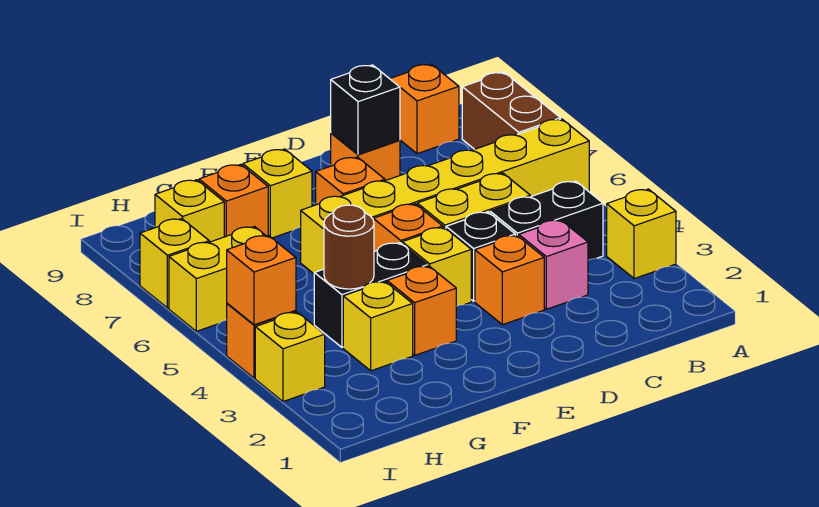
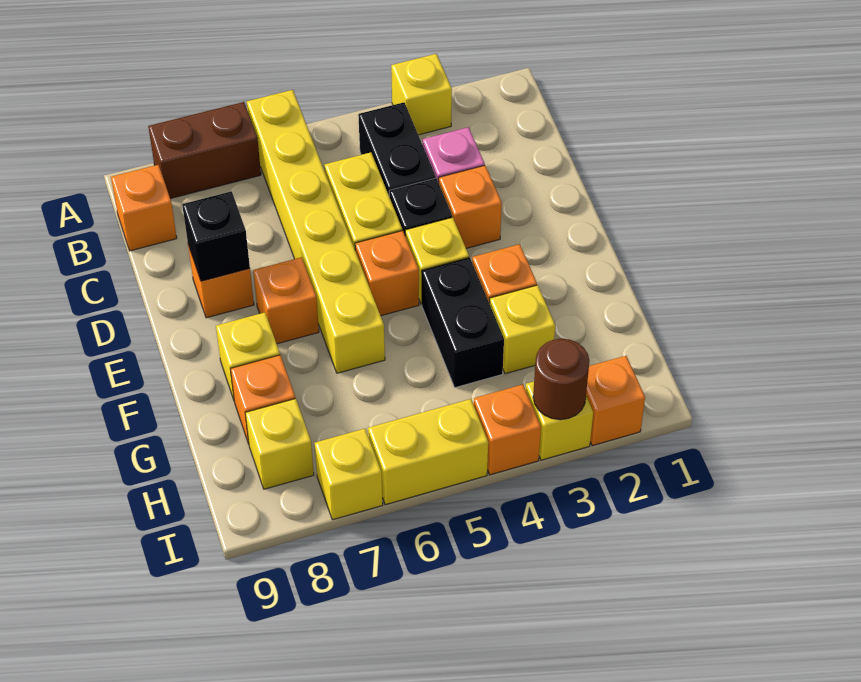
brown round brick G4 level 2 -> brown round brick I3 level 2
yellow brick H6:I6 level 1 -> yellow brick I5:I6 level 1
orange brick I4 level 2 -> orange brick I2 level 1

